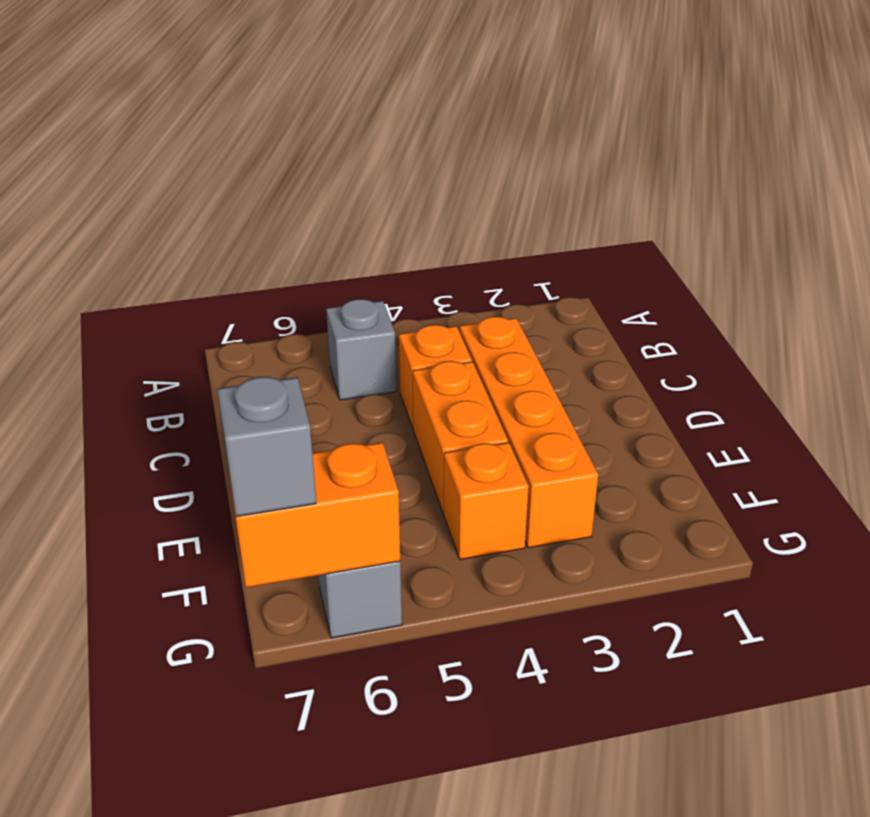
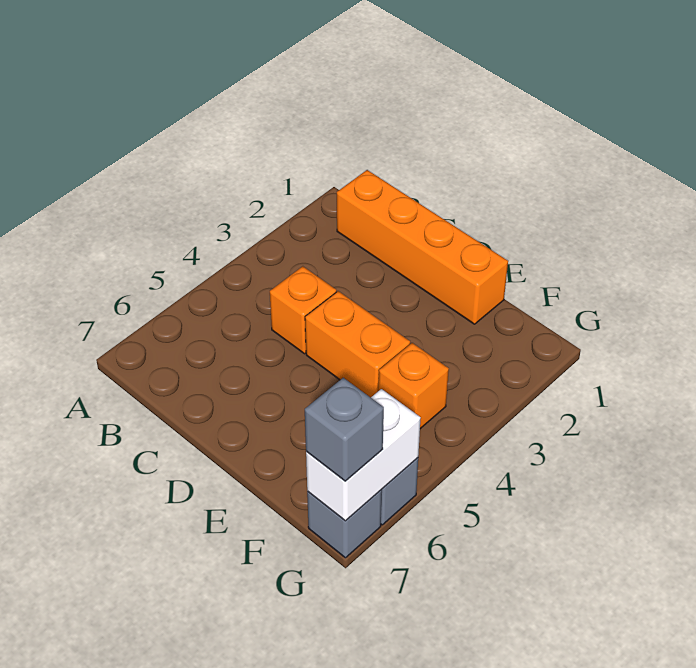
grey brick B5 level 1 -> grey brick G7 level 1
orange brick C3:F3 level 1 -> orange brick B1:E1 level 1
orange brick G6:G7 level 2 -> white brick G6:G7 level 2

